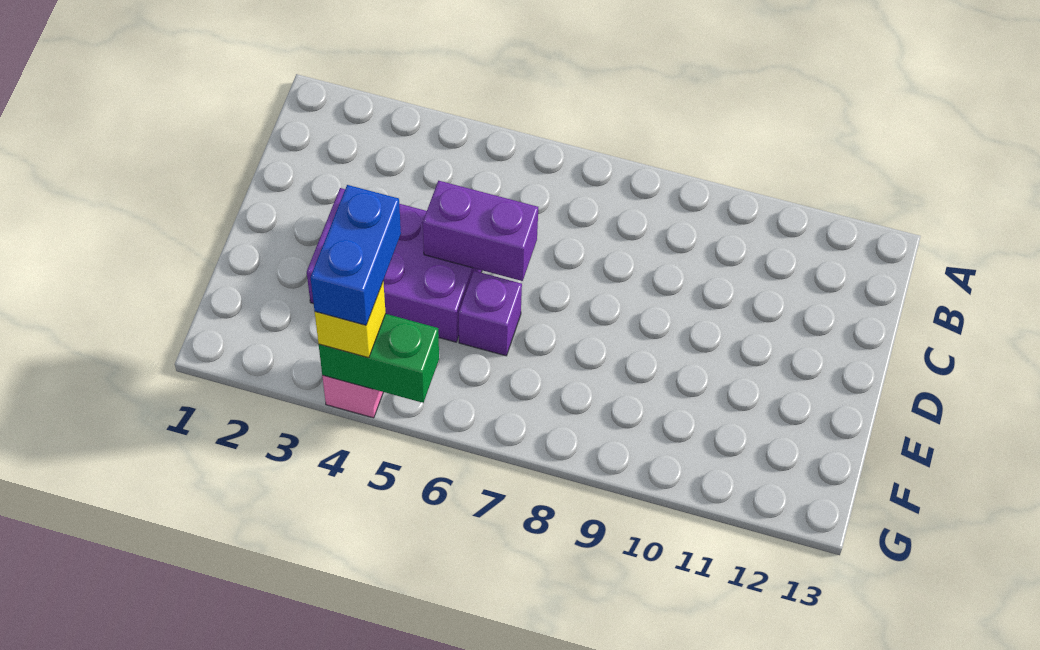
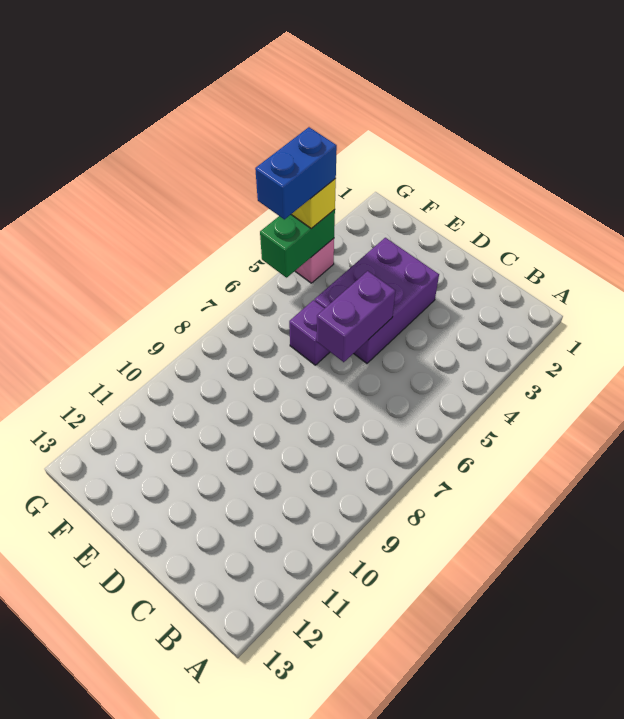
blue brick F4:G4 level 4 -> blue brick G4:G5 level 4

